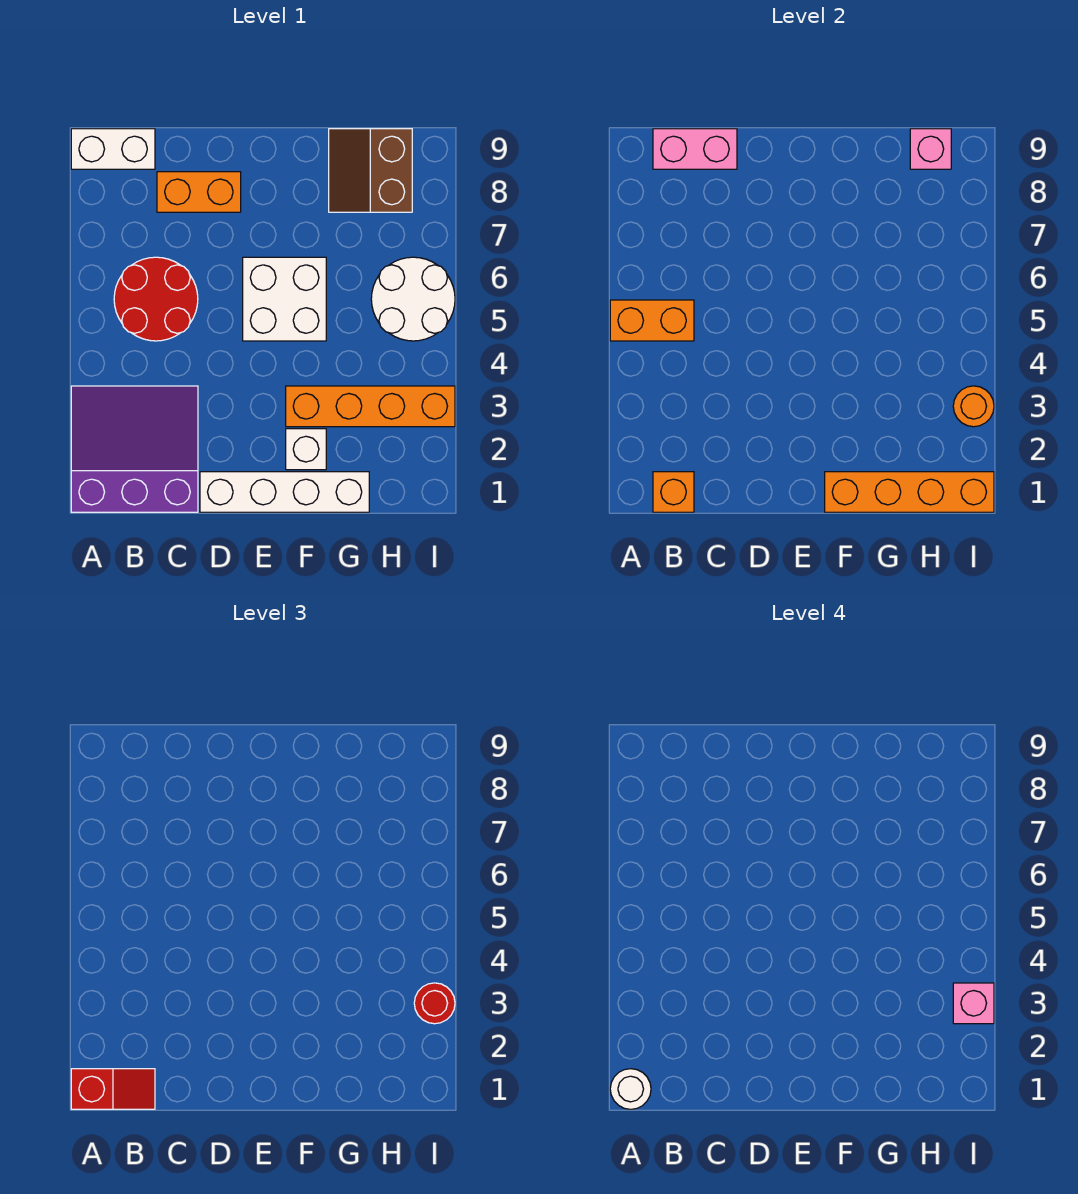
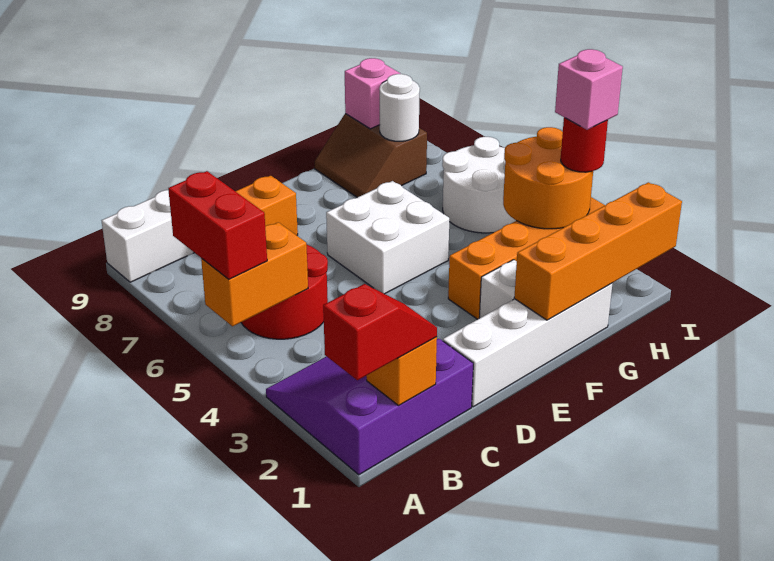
white round brick A1 level 4 -> white round brick H8 level 2
none -> red brick A5:A6 level 3
pink brick B9:C9 level 2 -> none
orange round brick I3 level 2 -> orange round brick H3:I4 level 2

